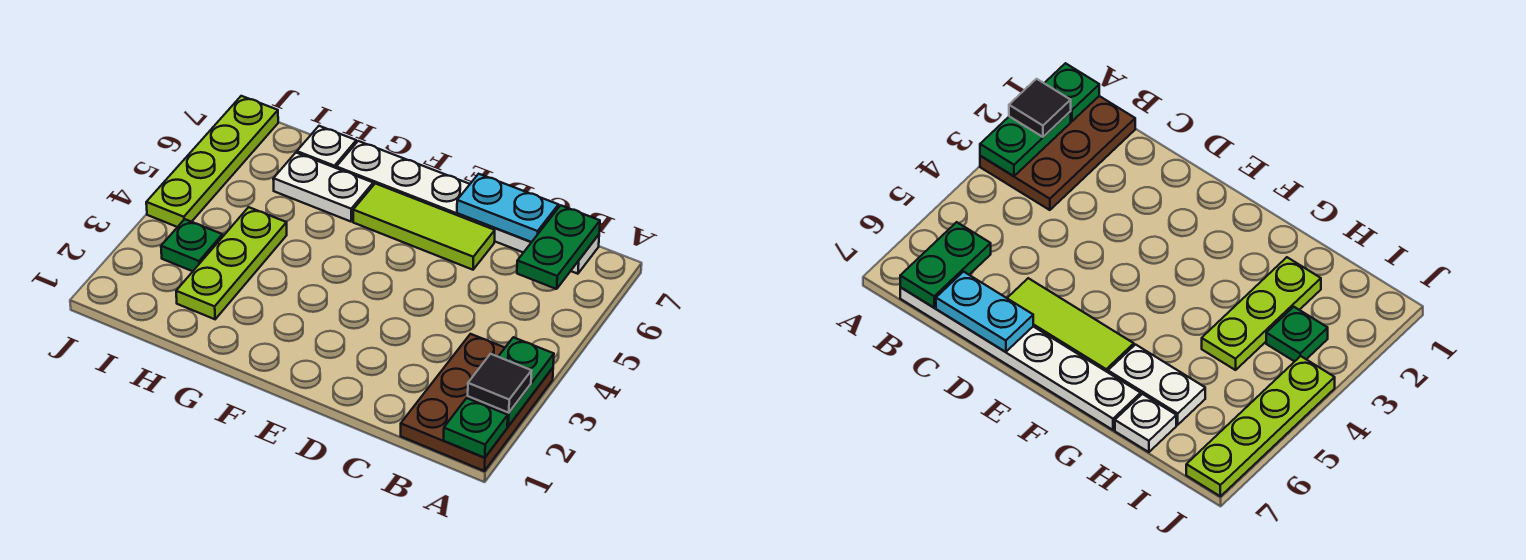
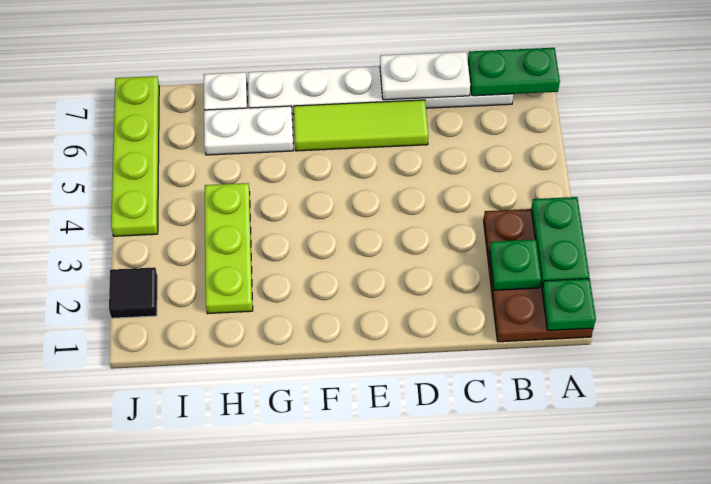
black tile A2 level 3 -> black tile J2 level 1
green plate B6:B7 level 2 -> green plate A7:B7 level 2
cyan plate C7:D7 level 2 -> white plate C7:D7 level 2
green plate I3 level 1 -> green plate B2 level 2

